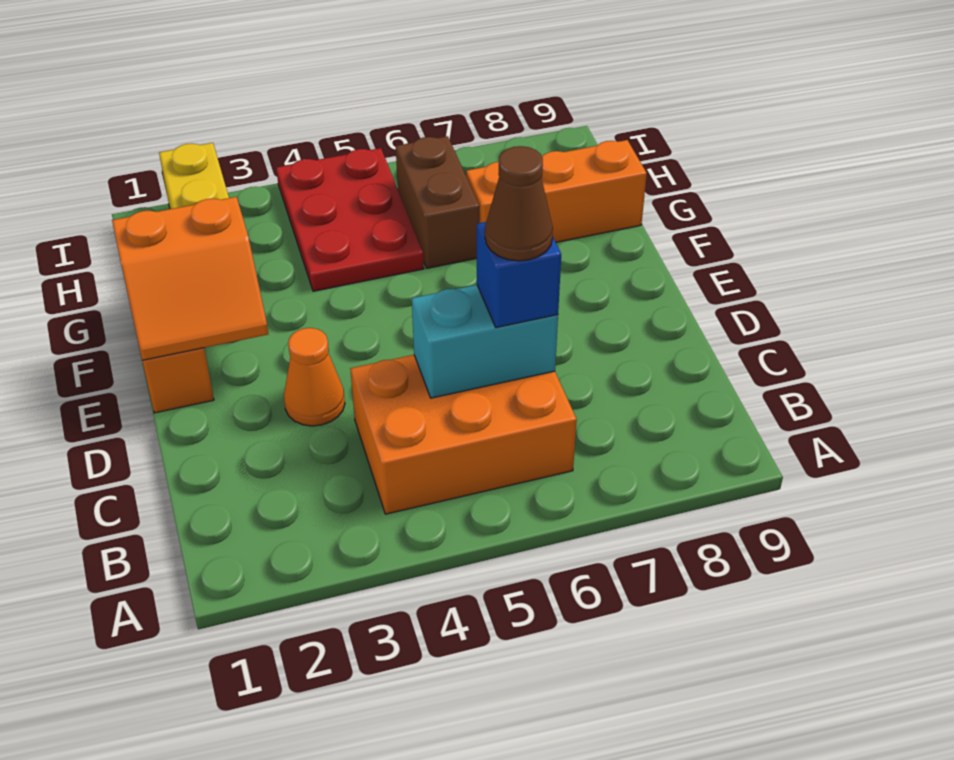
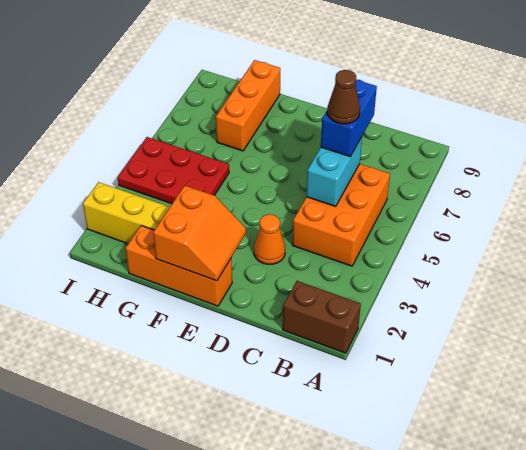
blue brick C6 level 3 -> blue brick C6:C7 level 3
brown brick G6:H6 level 1 -> brown brick A1:B1 level 1

